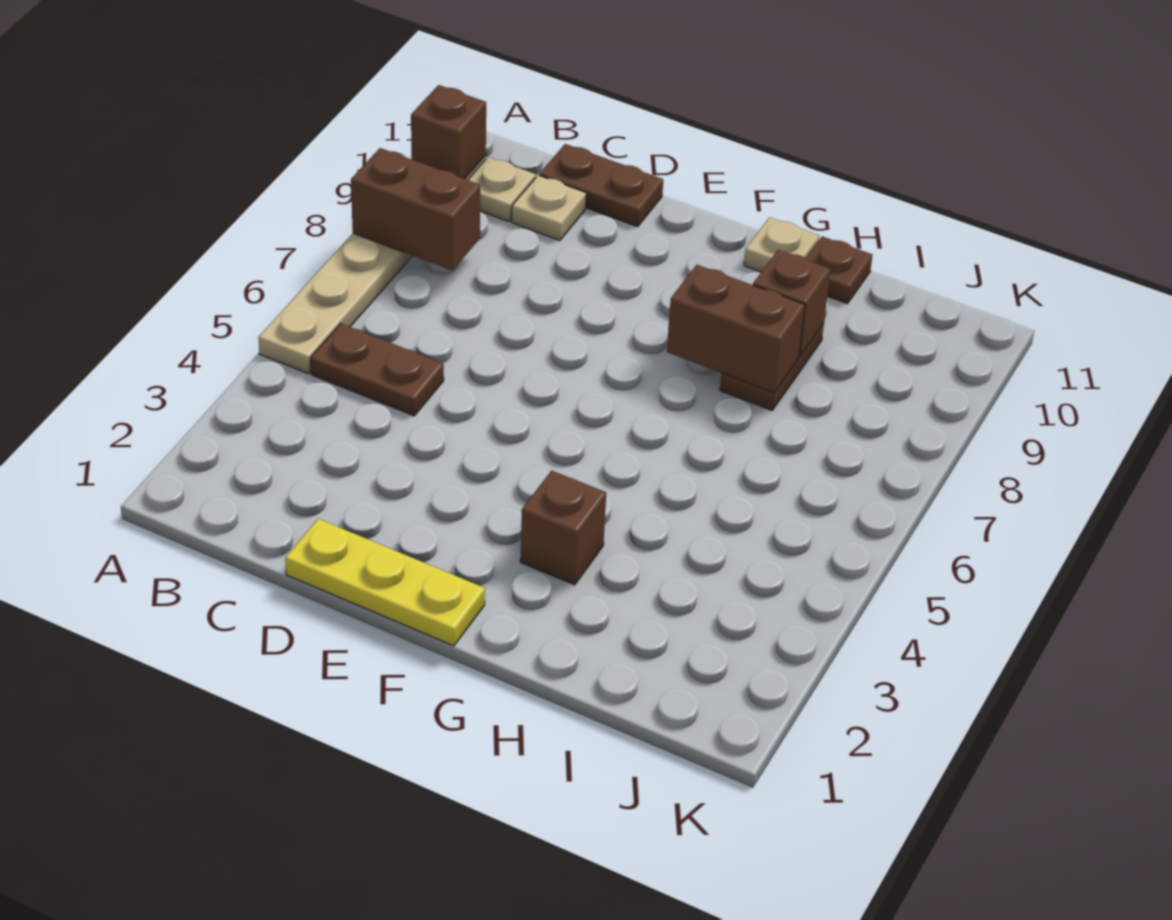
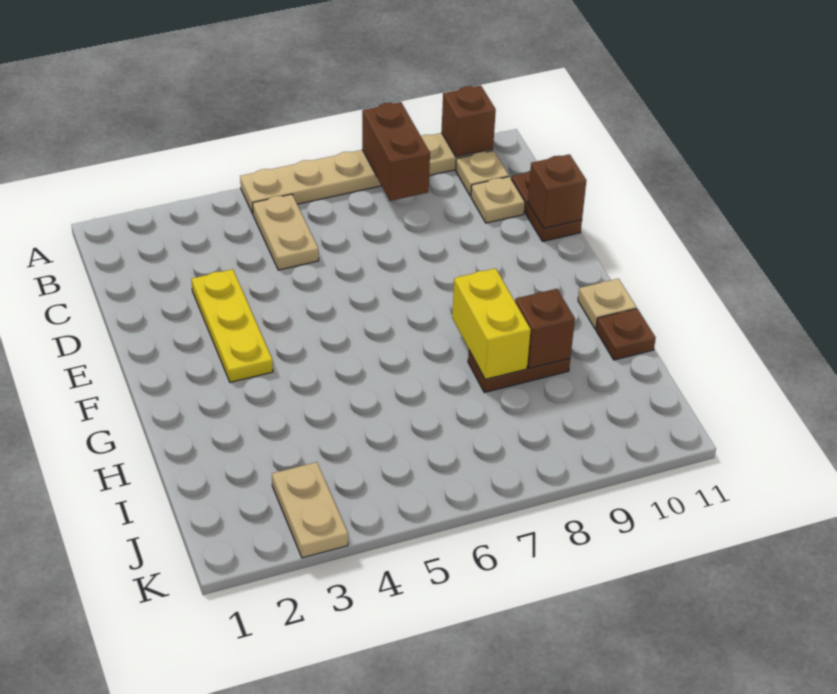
brown plate B5:C5 level 1 -> tan plate B5:C5 level 1
yellow plate D1:F1 level 1 -> yellow plate D3:F3 level 1
brown brick G3 level 1 -> brown brick D11 level 2
brown brick G8:H8 level 2 -> yellow brick G8:H8 level 2
none -> tan plate J3:K3 level 1

